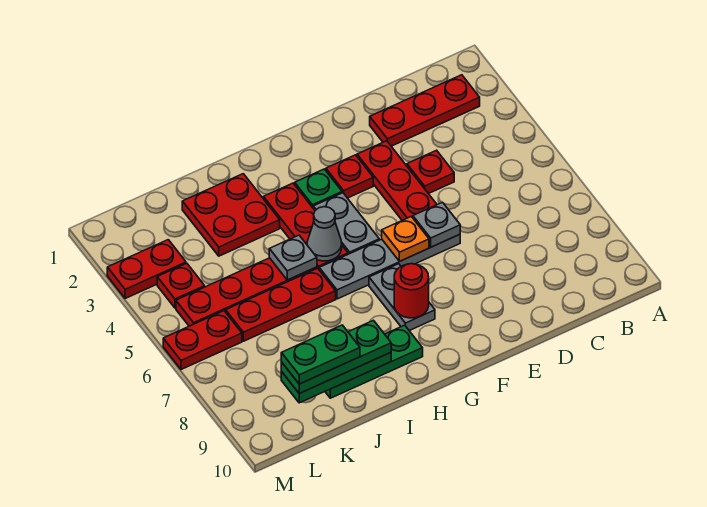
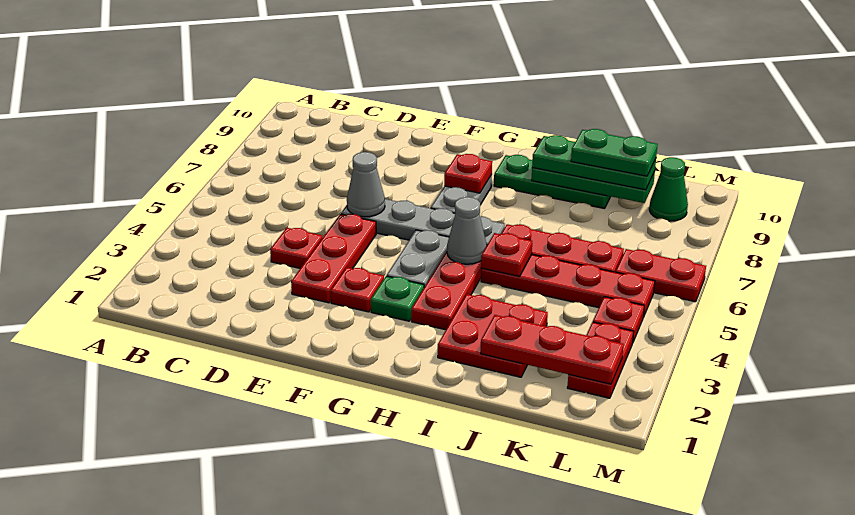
red plate B2:D2 level 1 -> red plate J2:L2 level 2
grey plate E6 level 2 -> grey cone E6 level 2
orange plate F6 level 2 -> none
red round brick G8 level 2 -> red plate G8 level 2
grey plate I5 level 2 -> red plate I5 level 2
red plate L3:M3 level 1 -> red plate L2:L3 level 1
none -> green cone L9 level 1

